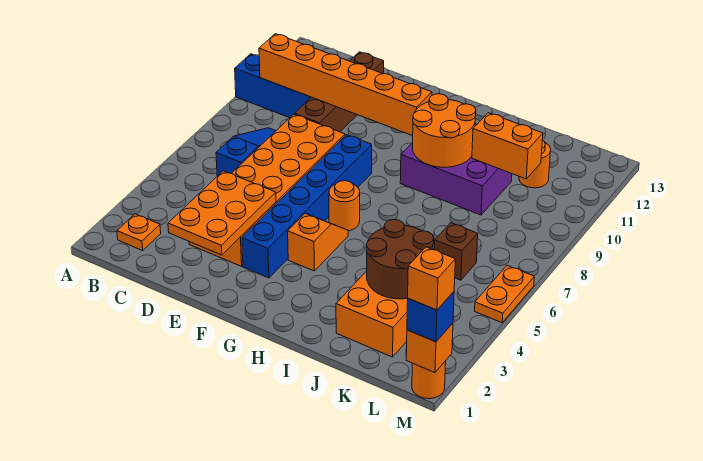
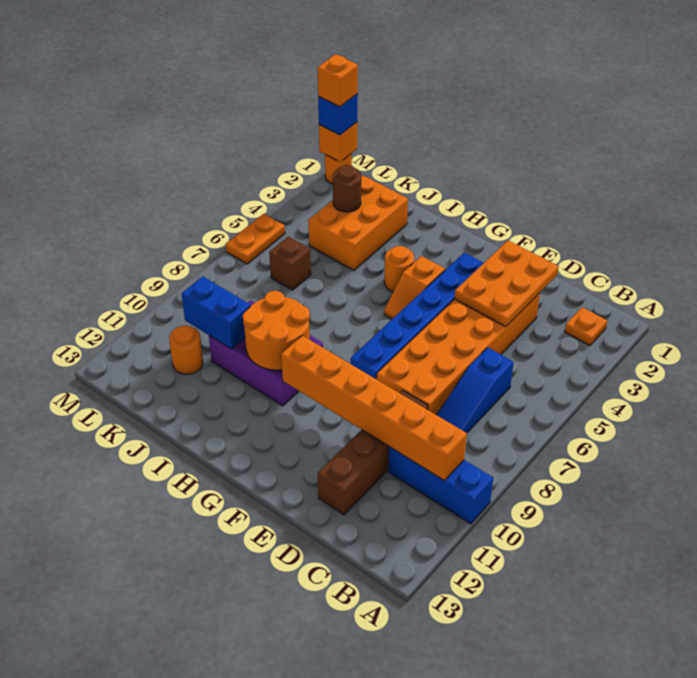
orange round brick G6 level 1 -> orange round brick H4 level 1
brown round brick J3:K4 level 2 -> brown round brick K3 level 2
orange brick J10:K10 level 2 -> blue brick J10:K10 level 2

